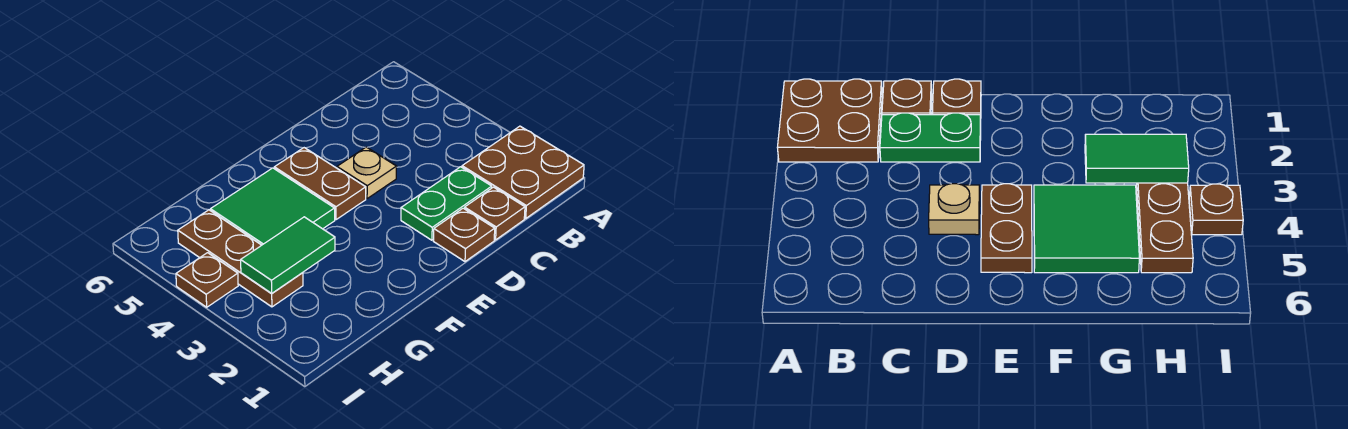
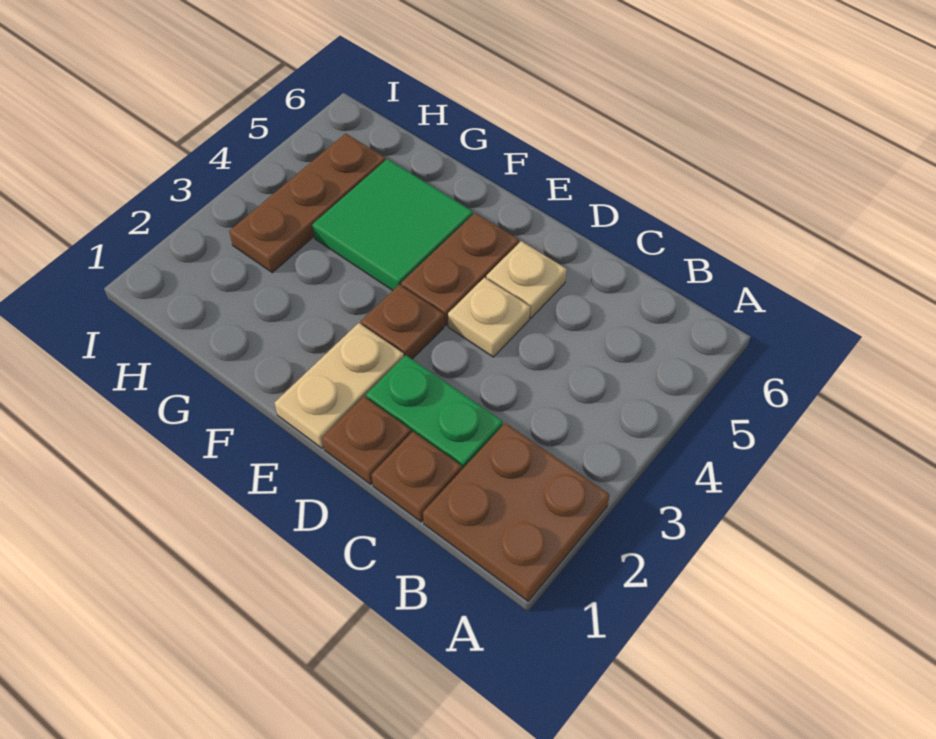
none -> tan plate D5 level 1
none -> tan plate E1:E2 level 1
green tile G3:H3 level 2 -> none
brown plate I4 level 1 -> brown plate E3 level 1

